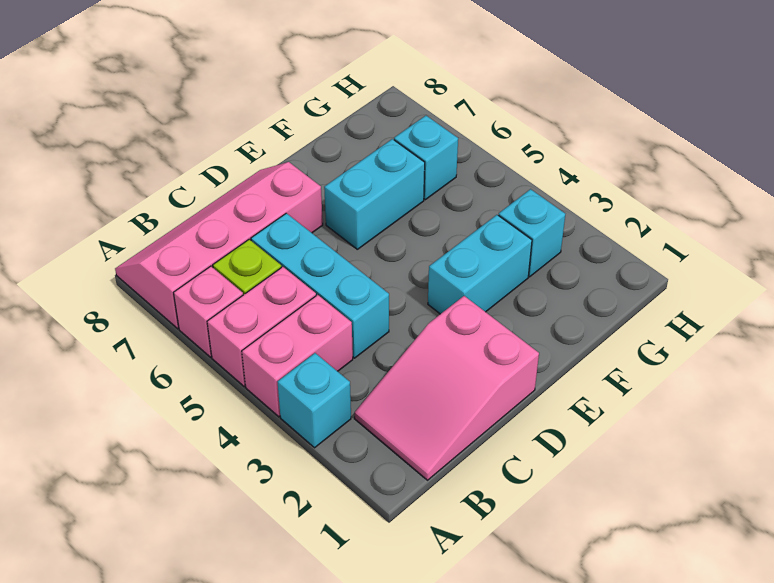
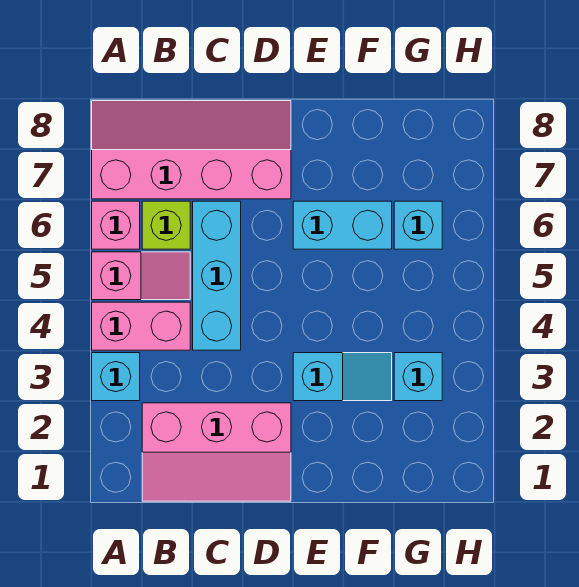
pink brick A5:B5 level 1 -> pink slope A5:B5 level 1 top A
pink slope B1:D2 level 1 top D -> pink slope B1:D2 level 1 top 2
cyan brick E3:F3 level 1 -> cyan slope E3:F3 level 1 top E

